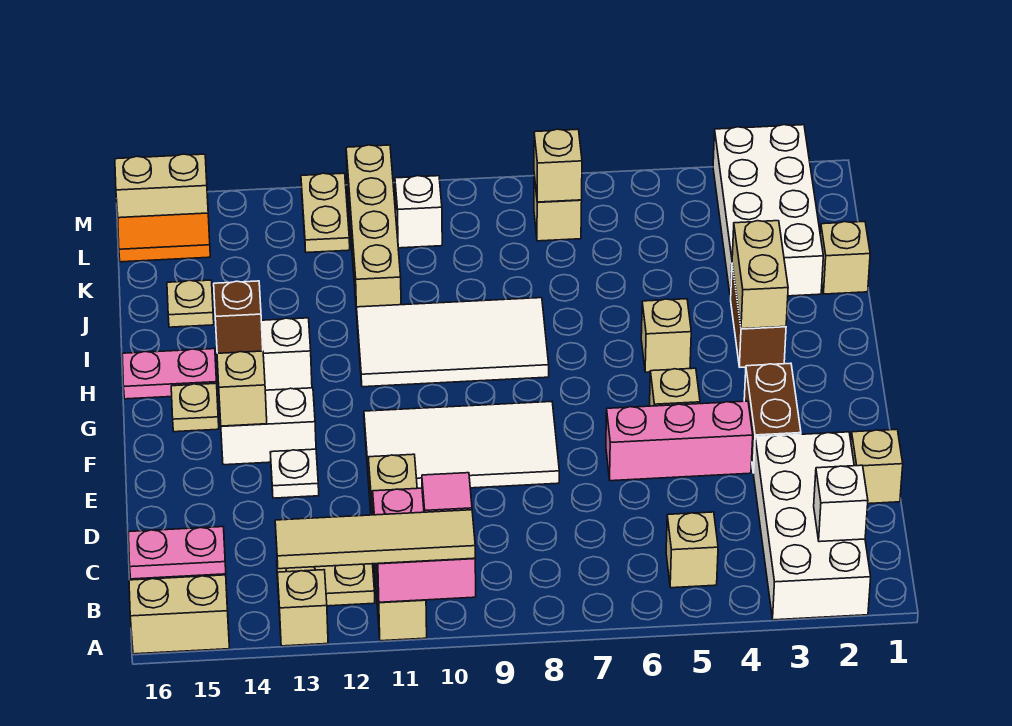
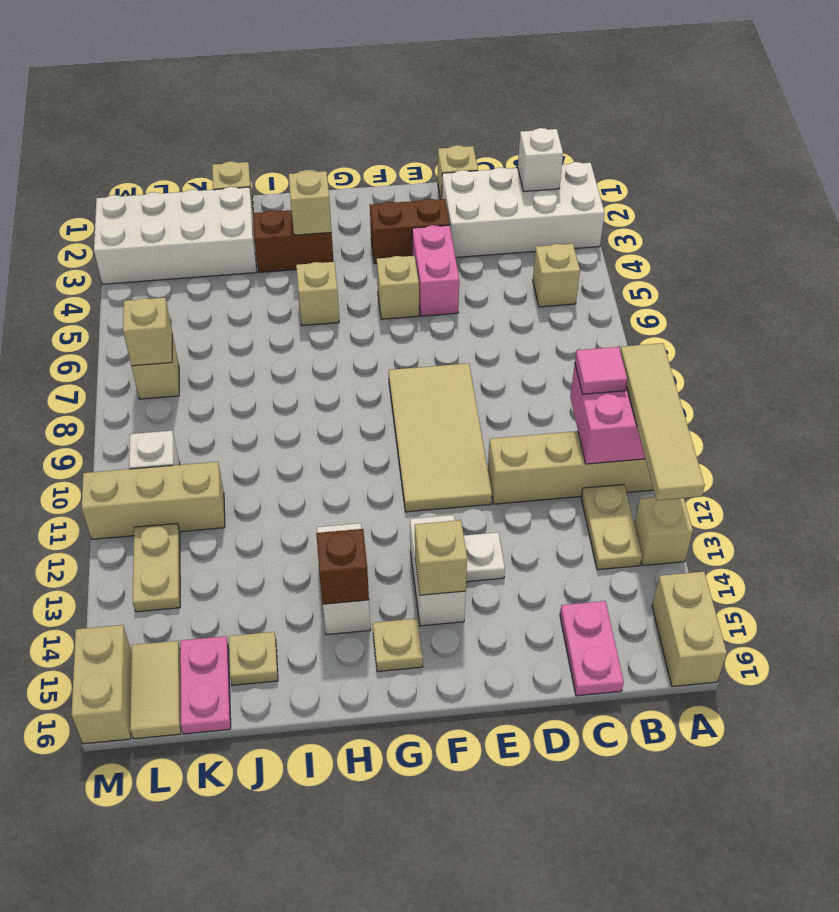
pink brick E4:E6 level 1 -> pink brick E4:E5 level 1
white tile E8:F11 level 1 -> tan tile E8:F11 level 1
tan brick H3:I3 level 2 -> tan brick H3 level 2
white tile H8:I11 level 1 -> none
pink plate H15:H16 level 1 -> pink plate K15:K16 level 1
tan brick J11:M11 level 1 -> tan brick K11:M11 level 1
tan plate L12:M12 level 1 -> tan plate L12:L13 level 1
orange tile L15:L16 level 1 -> tan tile L15:L16 level 1

